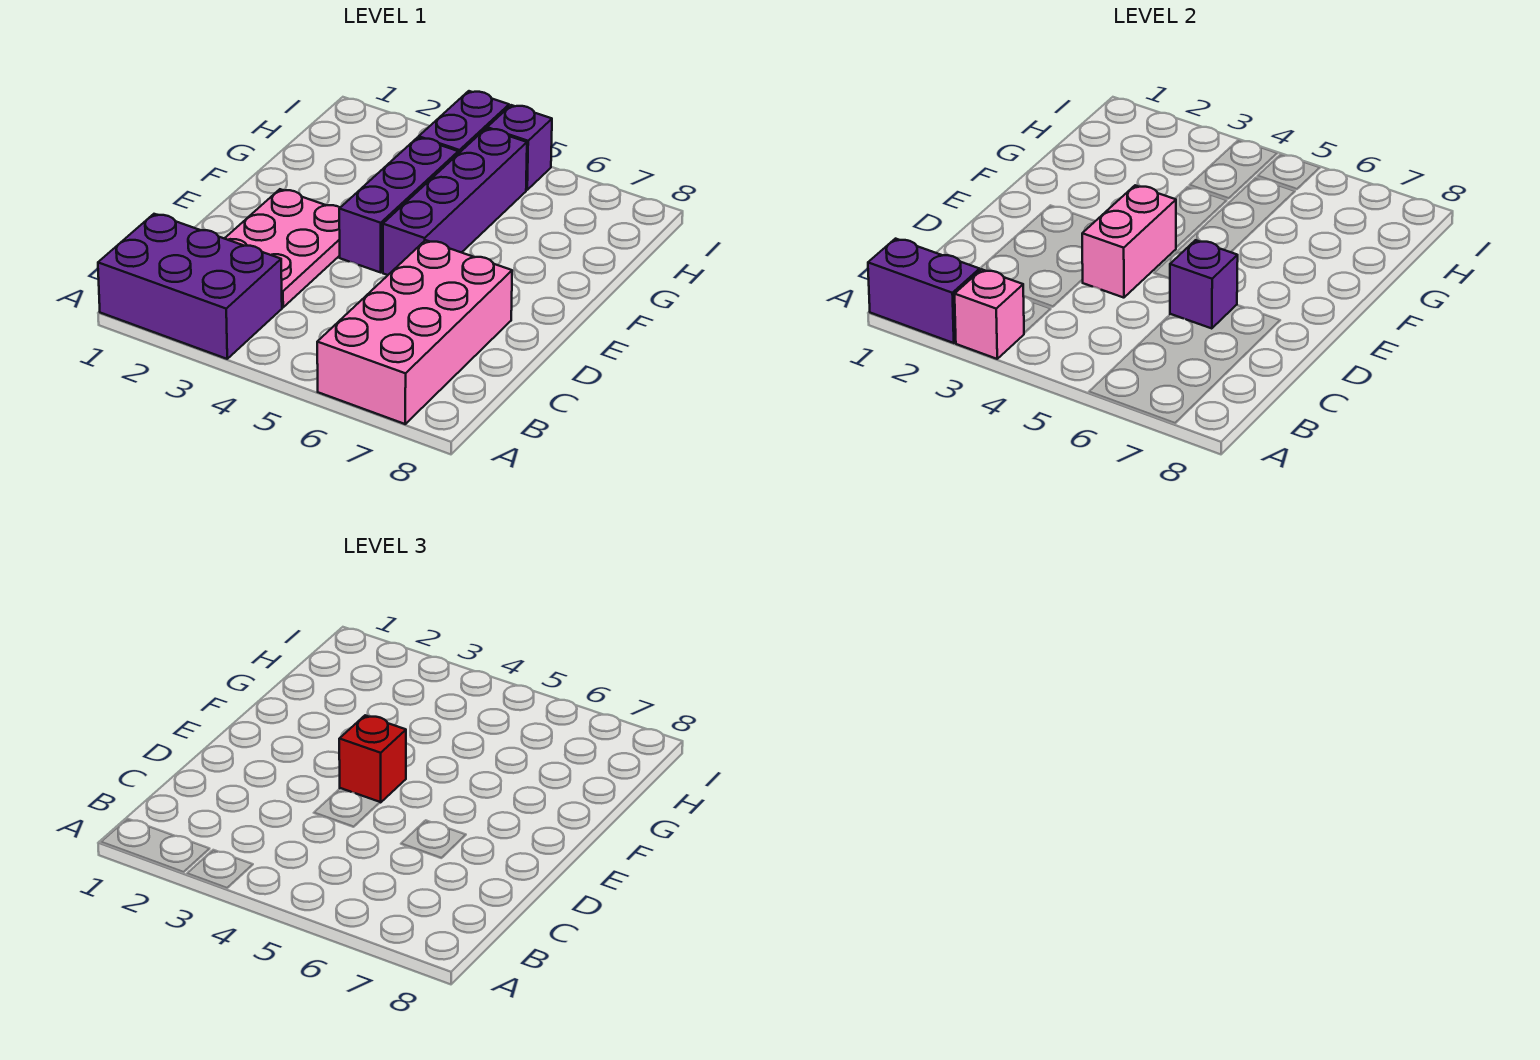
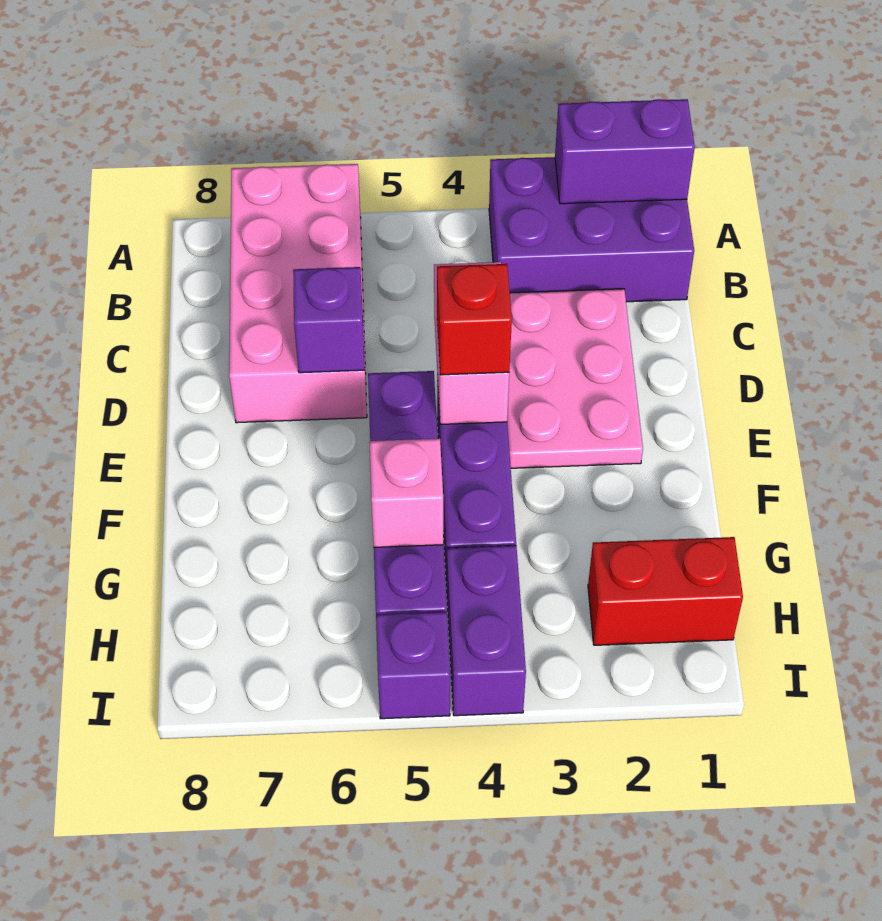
pink brick A3 level 2 -> pink brick G5 level 2
none -> red brick H1:H2 level 1

